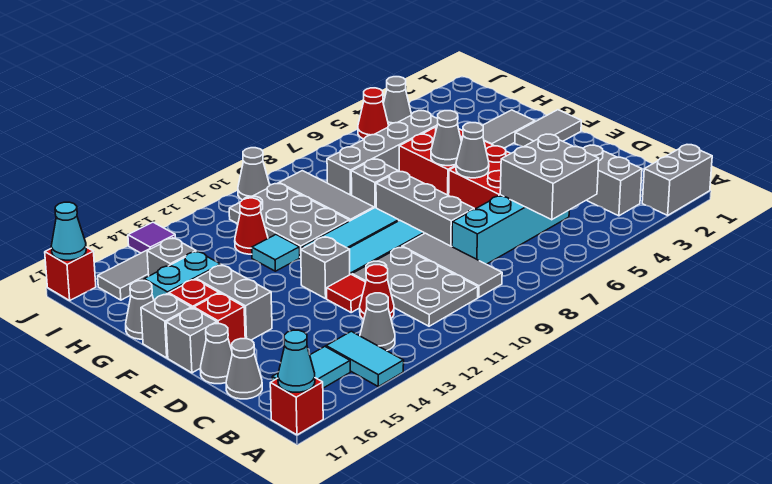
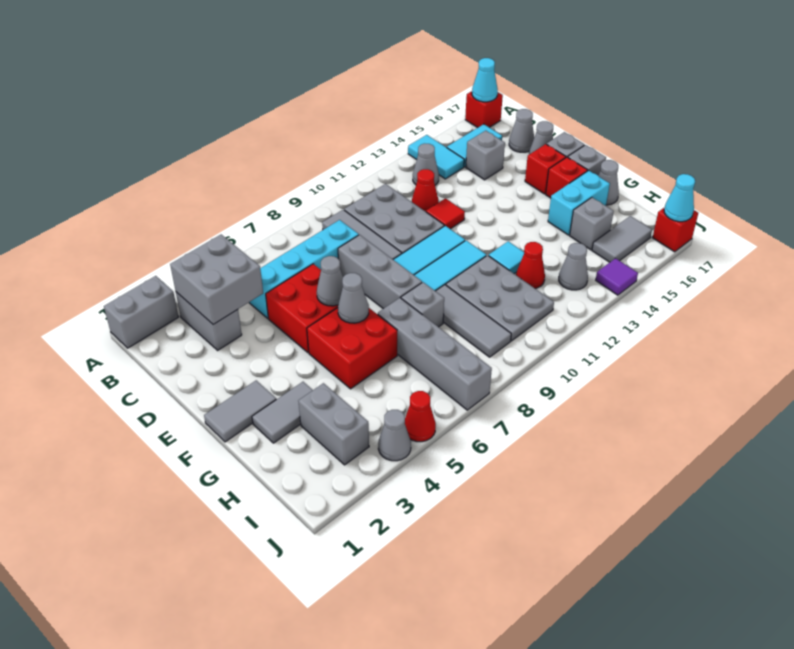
grey brick B5:C6 level 2 -> grey brick B3:C4 level 2
grey brick E12 level 1 -> grey brick C15 level 1
grey brick E15:F15 level 1 -> grey brick H3:I3 level 1
grey brick H5:H8 level 1 -> grey brick G7:J7 level 1
grey cone J10 level 1 -> grey cone I13 level 1

